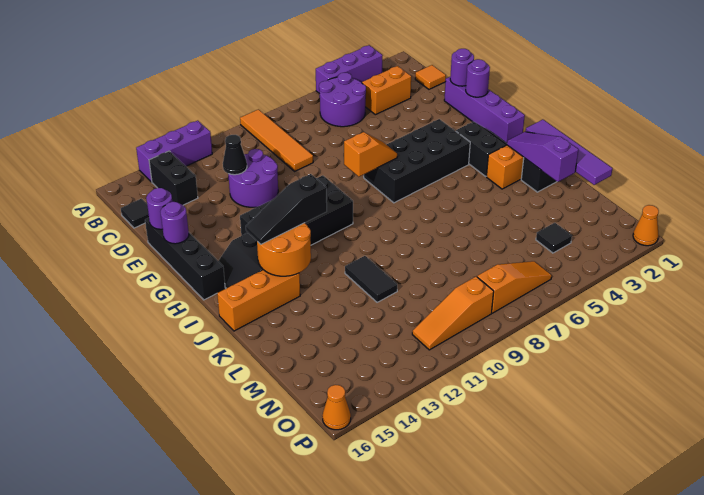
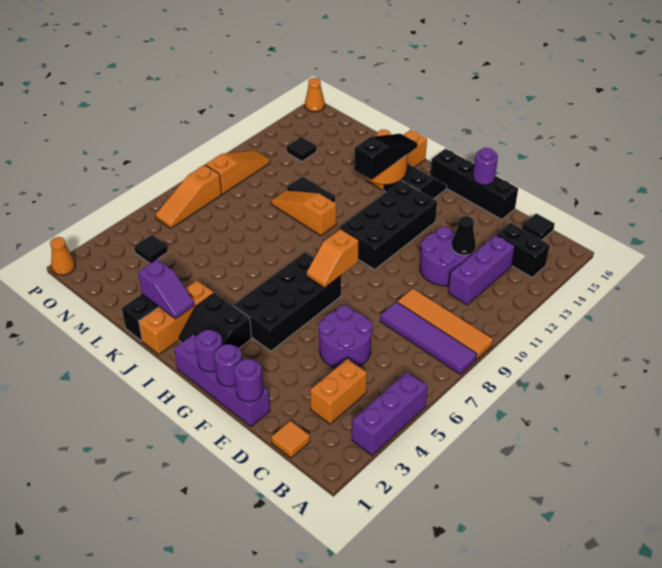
purple brick A12:A14 level 1 -> purple brick C11:C13 level 1
purple round brick B5:C6 level 1 -> purple round brick D5:E6 level 1
purple round brick E16 level 2 -> purple round brick G1 level 2
purple tile J1:M1 level 2 -> purple tile A8:D8 level 1
purple slope J2:L2 level 2 top L -> purple slope J2:K2 level 2 top K
none -> orange slope J10:L10 level 1 top J
none -> black tile N13 level 1

